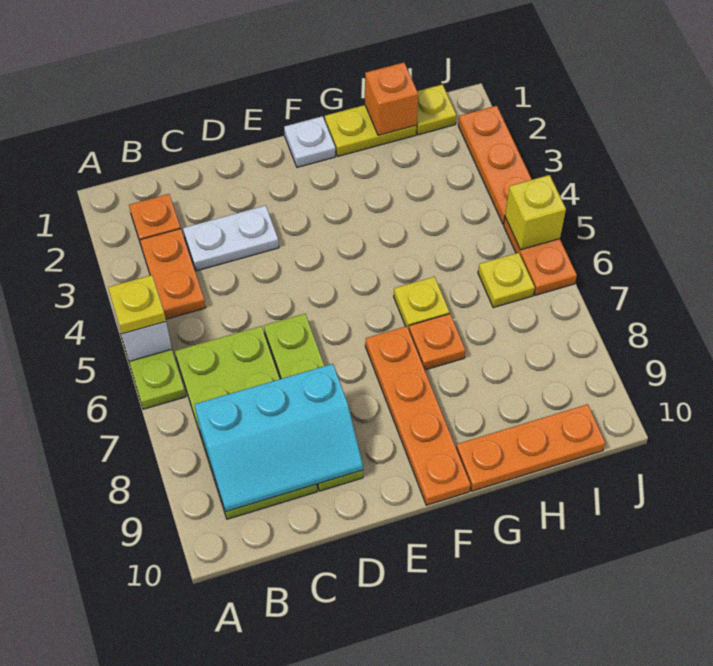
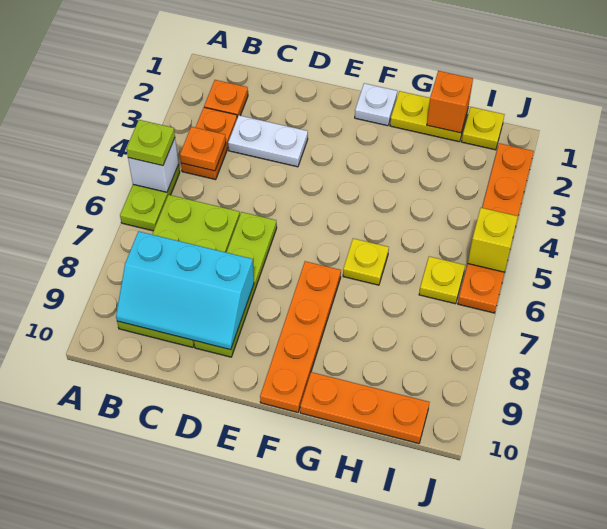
yellow plate A5 level 3 -> lime plate A5 level 3
orange plate G7 level 1 -> orange plate B4 level 2

